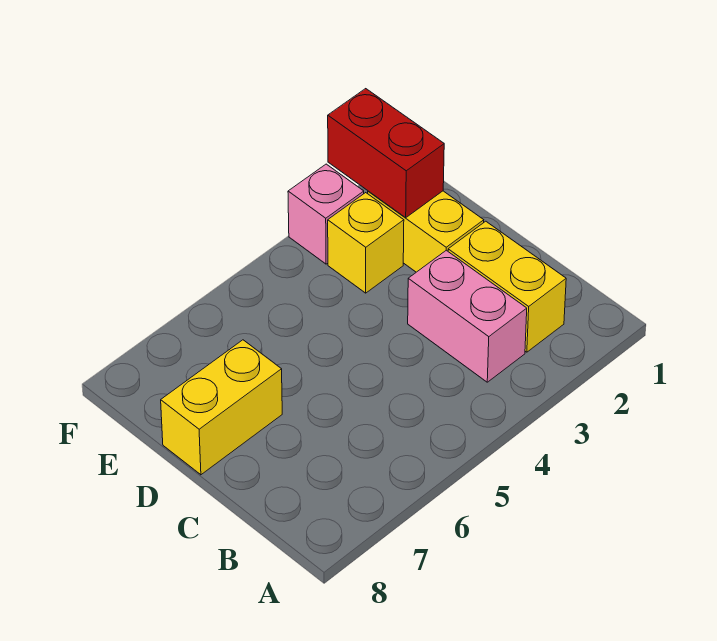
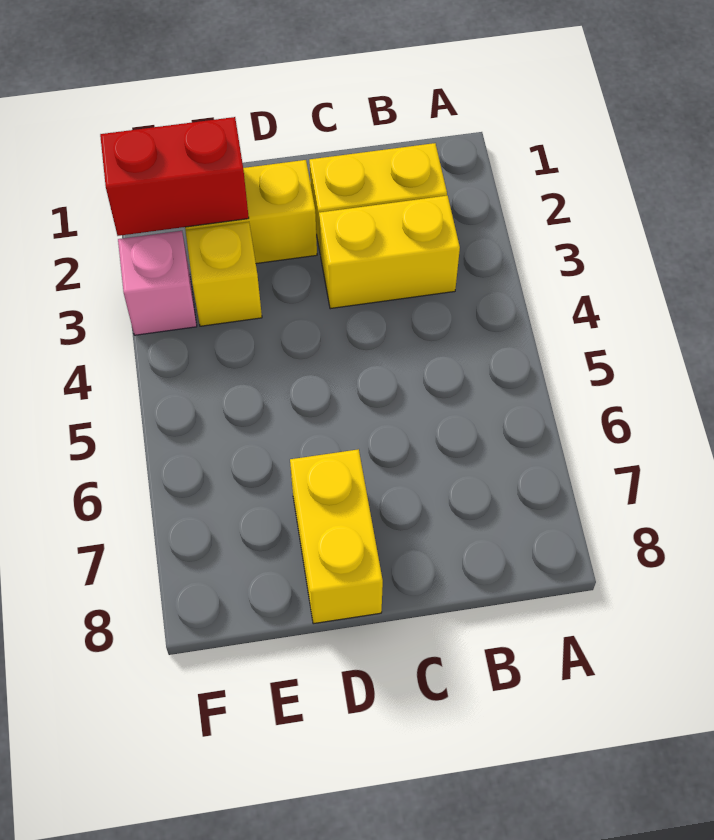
pink brick B3:C3 level 1 -> yellow brick B3:C3 level 1

